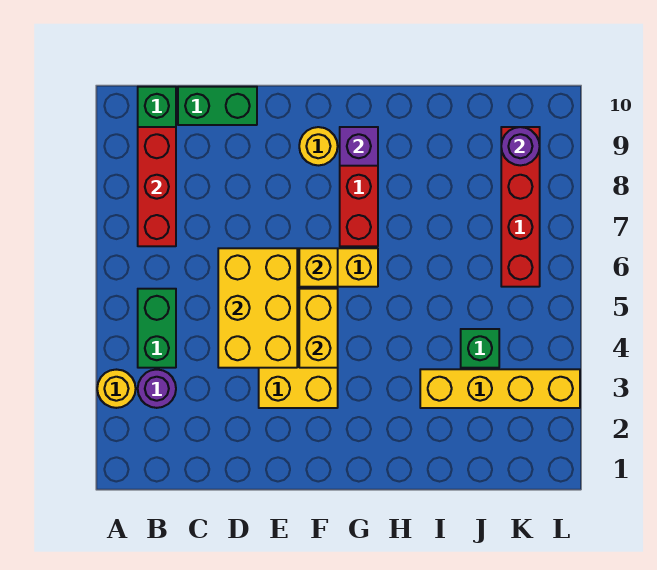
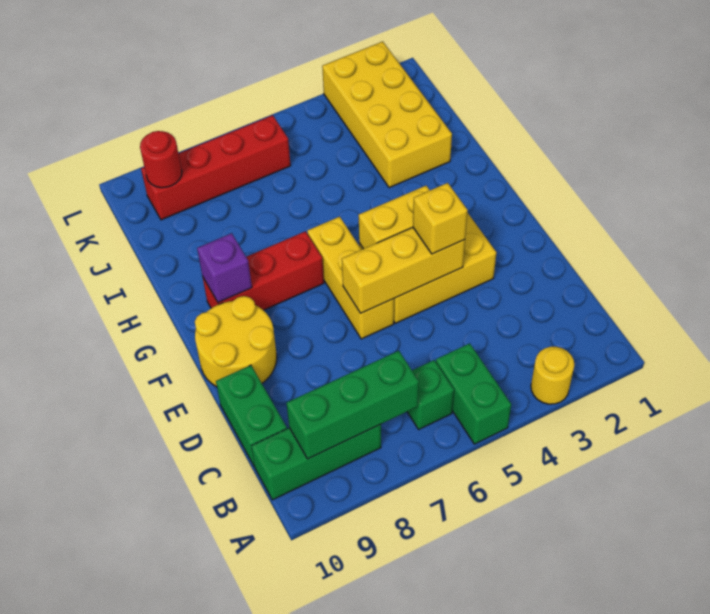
purple round brick B3 level 1 -> none
green brick B4:B5 level 1 -> green brick A5:B5 level 1
red brick B7:B9 level 2 -> green brick B7:B9 level 2
yellow brick D4:E6 level 2 -> yellow brick E4:E6 level 2
yellow brick F6 level 2 -> yellow brick E4 level 3
yellow round brick F9 level 1 -> yellow round brick E9:F10 level 1
yellow brick I3:L3 level 1 -> yellow brick I2:L3 level 1
green brick J4 level 1 -> green brick B6 level 1
purple round brick K9 level 2 -> red round brick K9 level 2

